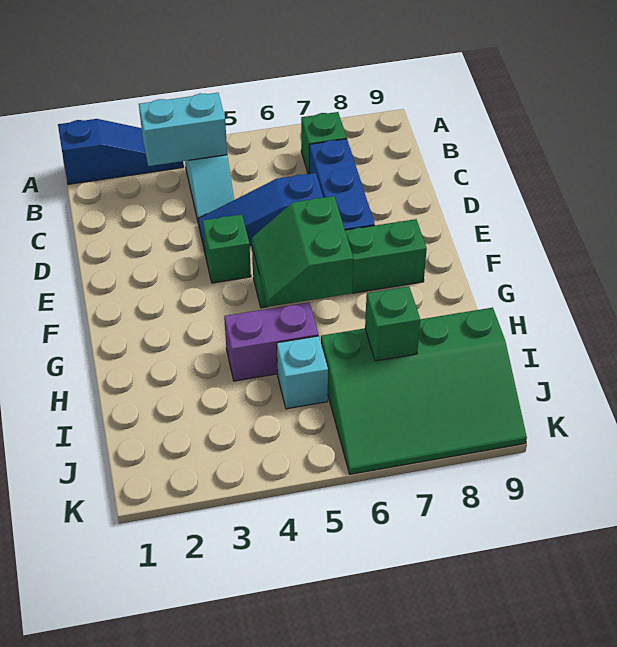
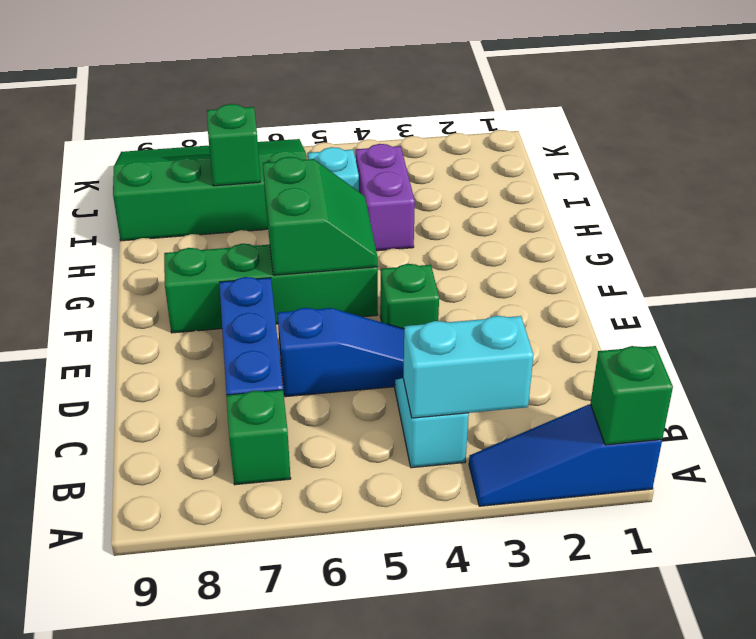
none -> green brick A1 level 2
purple brick H4:H5 level 1 -> purple brick H4:I4 level 1

